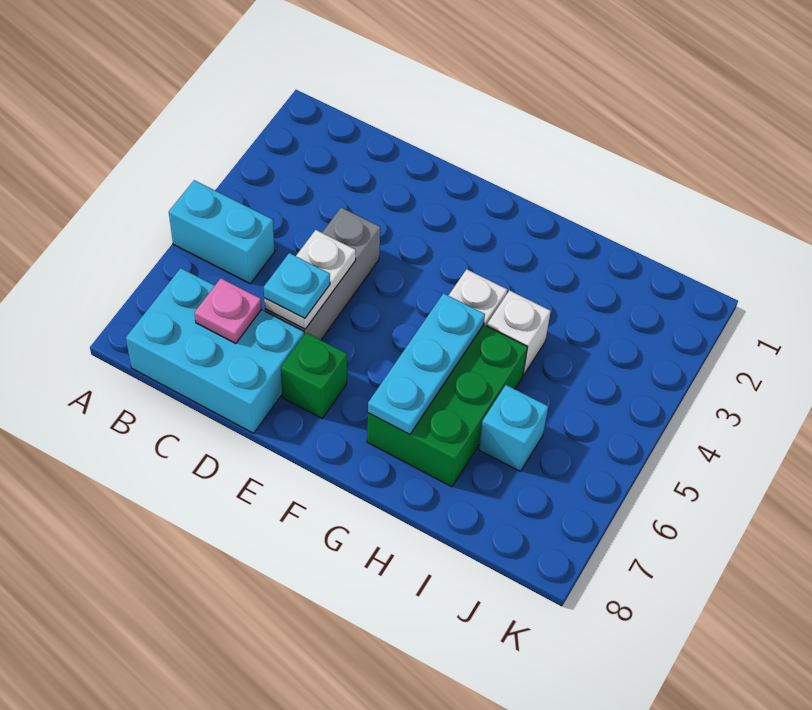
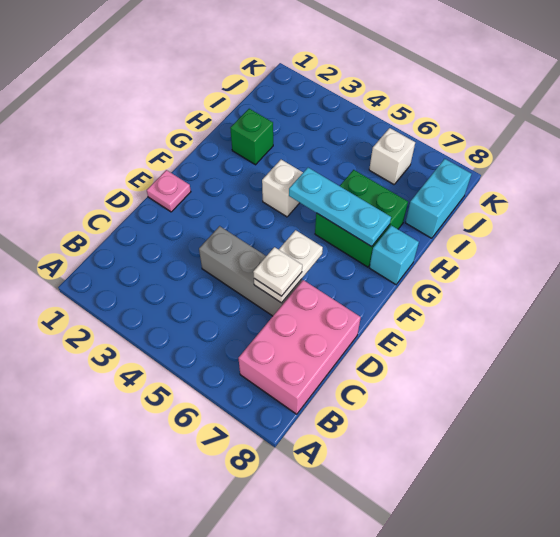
cyan brick A5:B5 level 1 -> cyan brick I8:J8 level 1
cyan brick B7:D8 level 1 -> pink brick B7:D8 level 1
pink plate C7 level 2 -> pink plate E1 level 1
white plate D5:D6 level 2 -> white plate D6:E6 level 2
cyan plate D6 level 3 -> white plate D6 level 3
green brick E7 level 1 -> green brick H2 level 1
green brick G5:H7 level 1 -> green brick G6:H7 level 1
white brick H4 level 1 -> white brick J6 level 1
cyan brick I6 level 1 -> cyan brick G8 level 1

